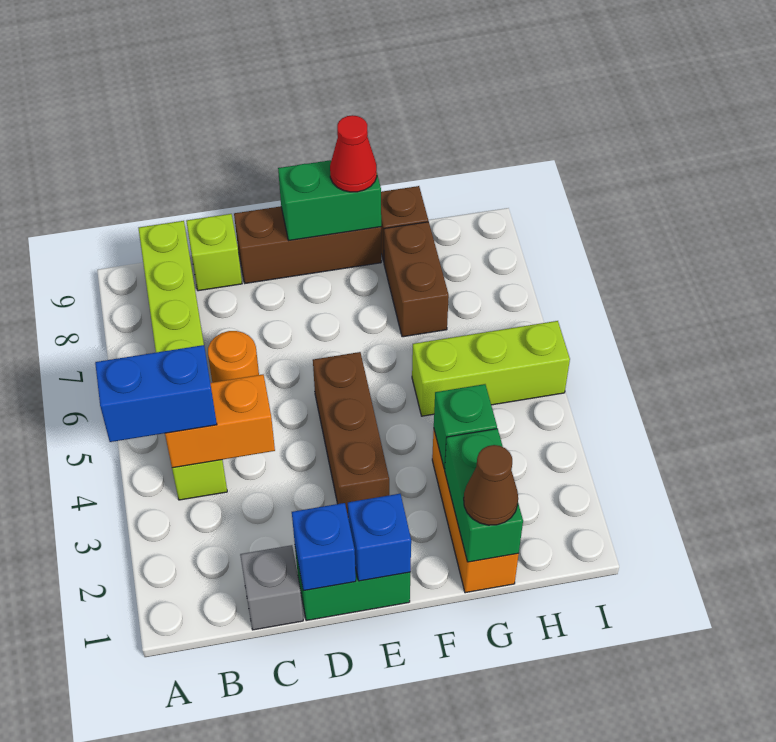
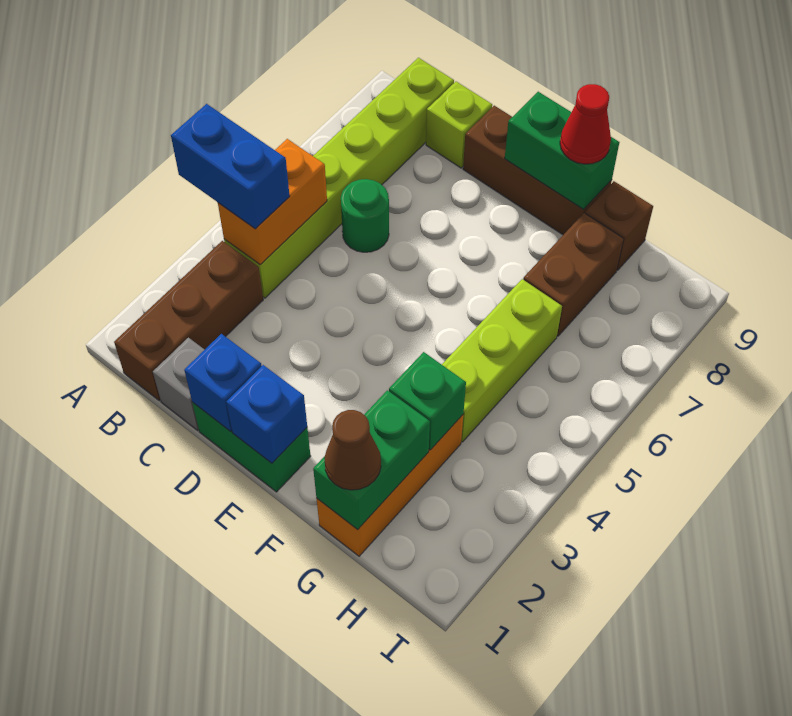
orange brick B4:C4 level 2 -> orange brick B4:B5 level 2
orange round brick C6 level 1 -> green round brick C6 level 1
brown brick E3:E5 level 1 -> brown brick B1:B3 level 1
lime brick G5:I5 level 1 -> lime brick G4:G6 level 1

